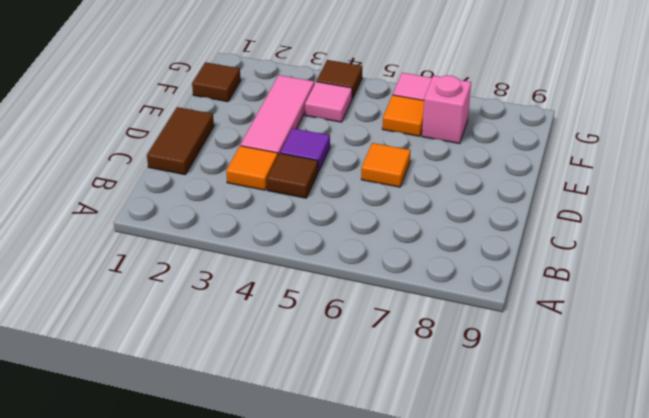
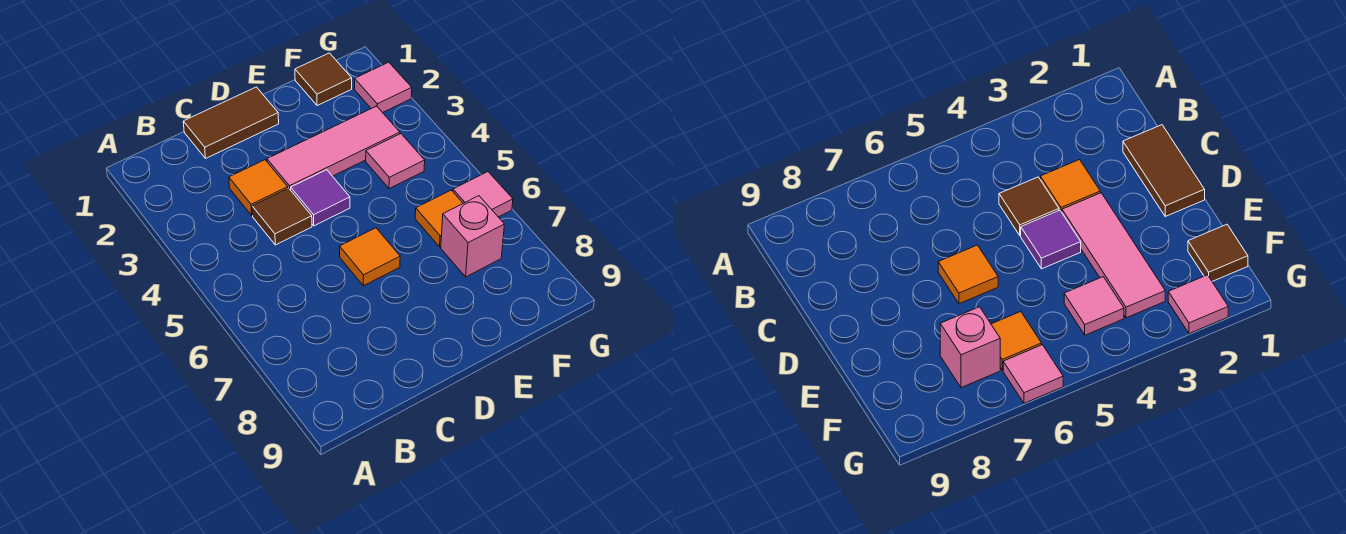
none -> pink tile G2 level 1
brown tile G4 level 1 -> none

